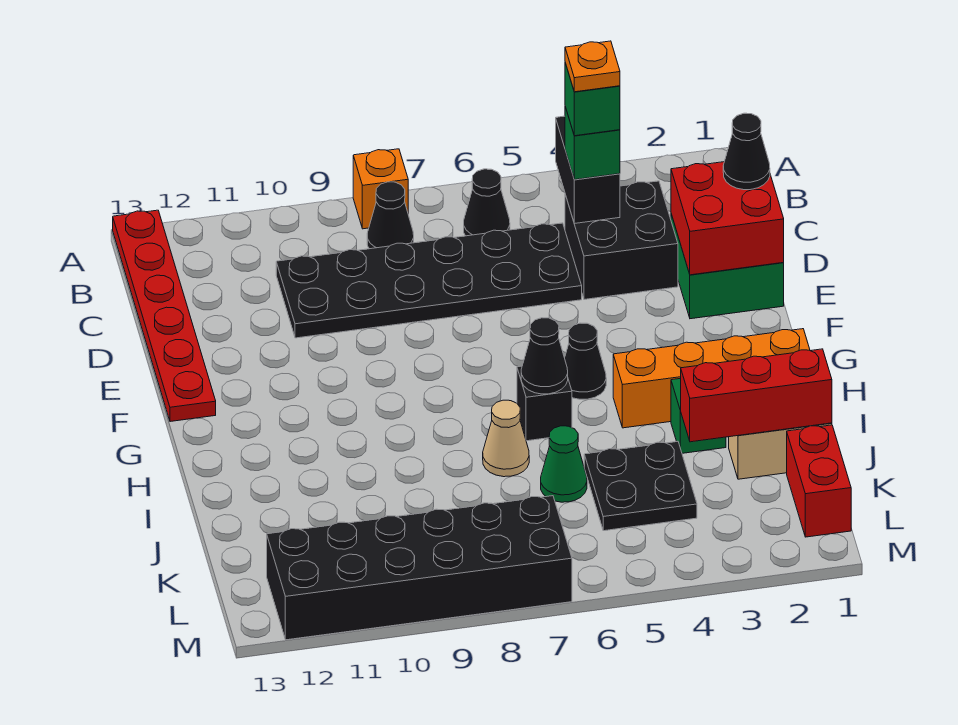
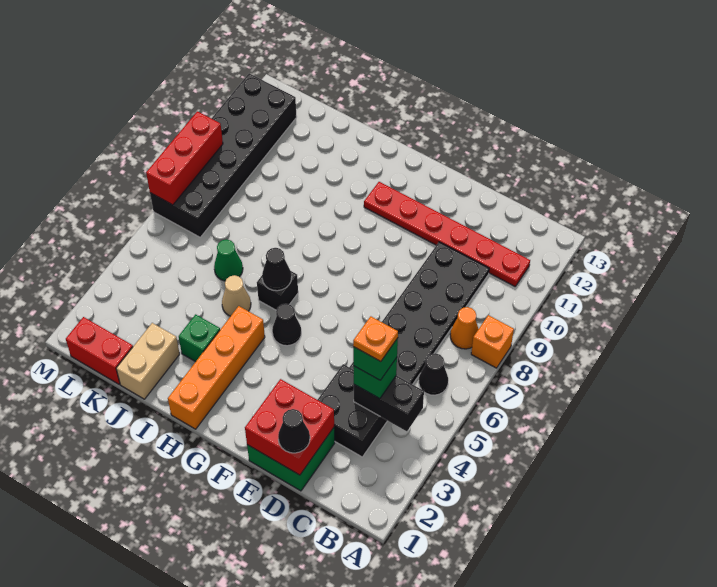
red plate A13:F13 level 1 -> red plate B11:G11 level 1
black cone B8 level 1 -> orange cone B8 level 1
tan cone I7 level 1 -> tan cone I5 level 1
red brick J1:J3 level 2 -> red brick M7:M9 level 2
black plate J4:K5 level 1 -> none

